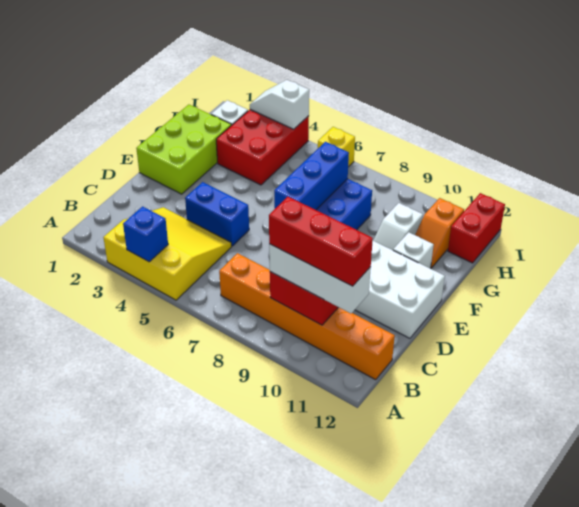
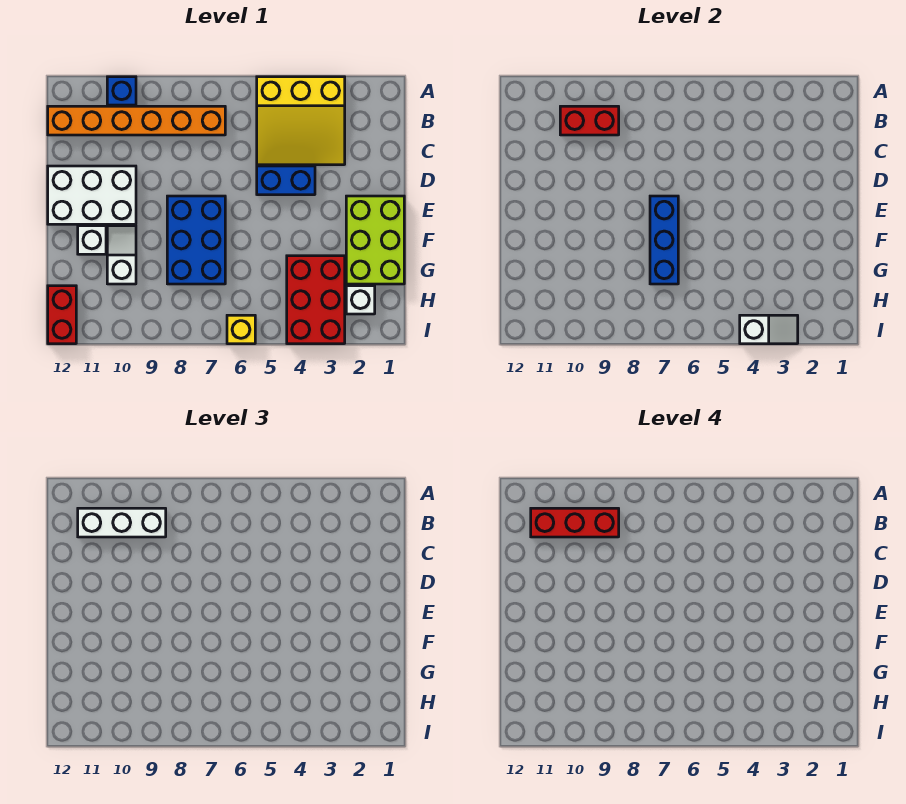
blue brick A4 level 2 -> blue brick A10 level 1
orange slope G11:H11 level 1 top H -> none

